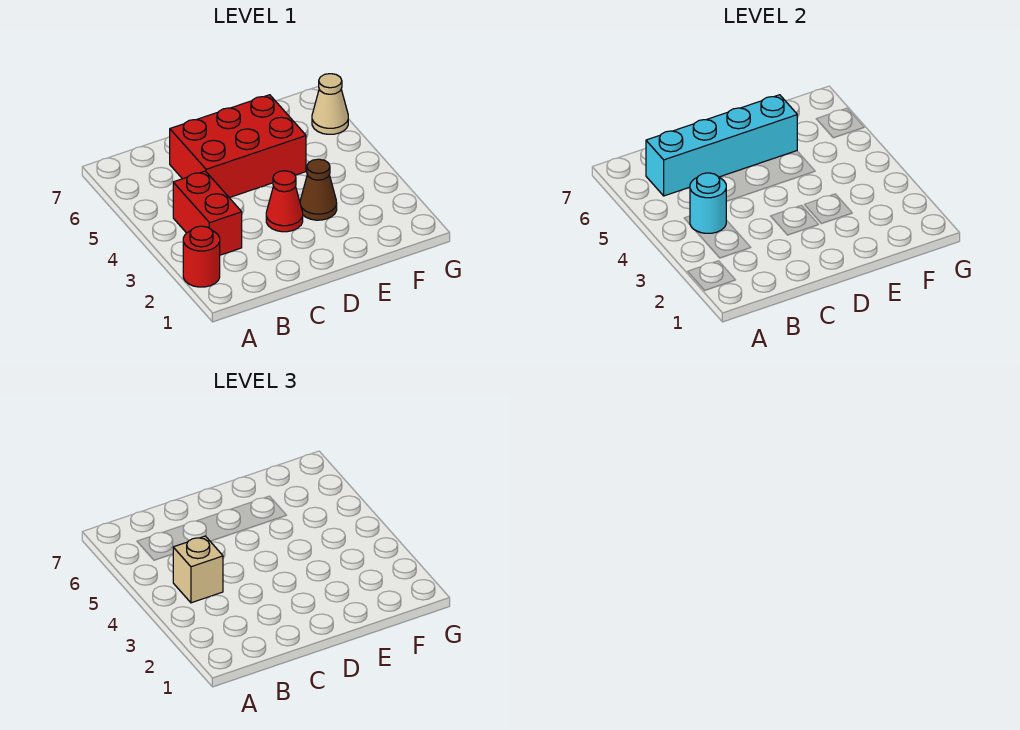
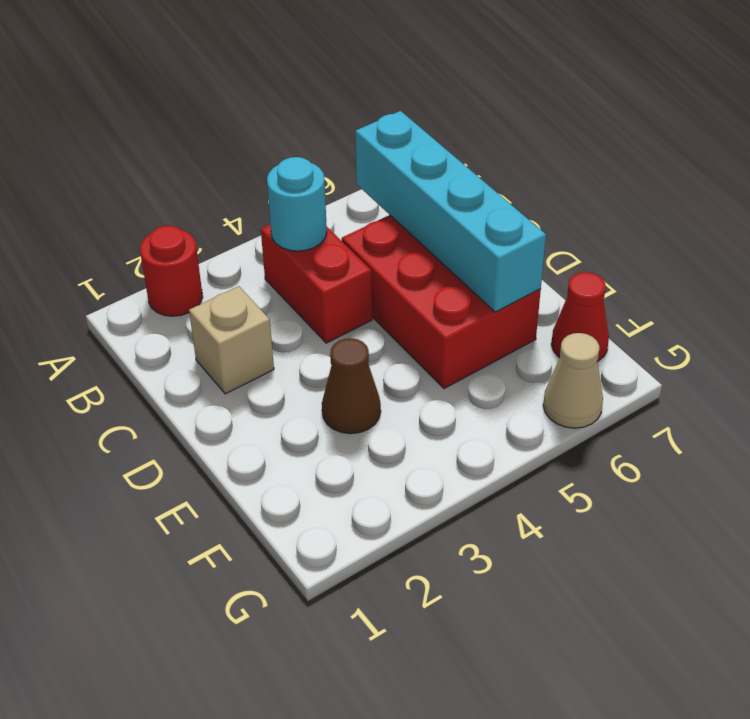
red brick B3:B4 level 1 -> red brick B4:C4 level 1
tan brick B4 level 3 -> tan brick C2 level 1
red cone D3 level 1 -> red cone F7 level 1

